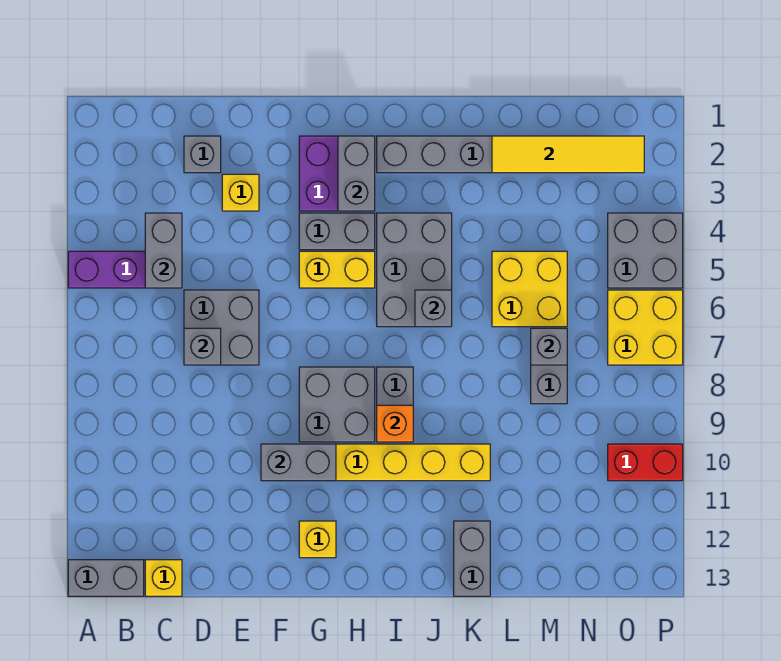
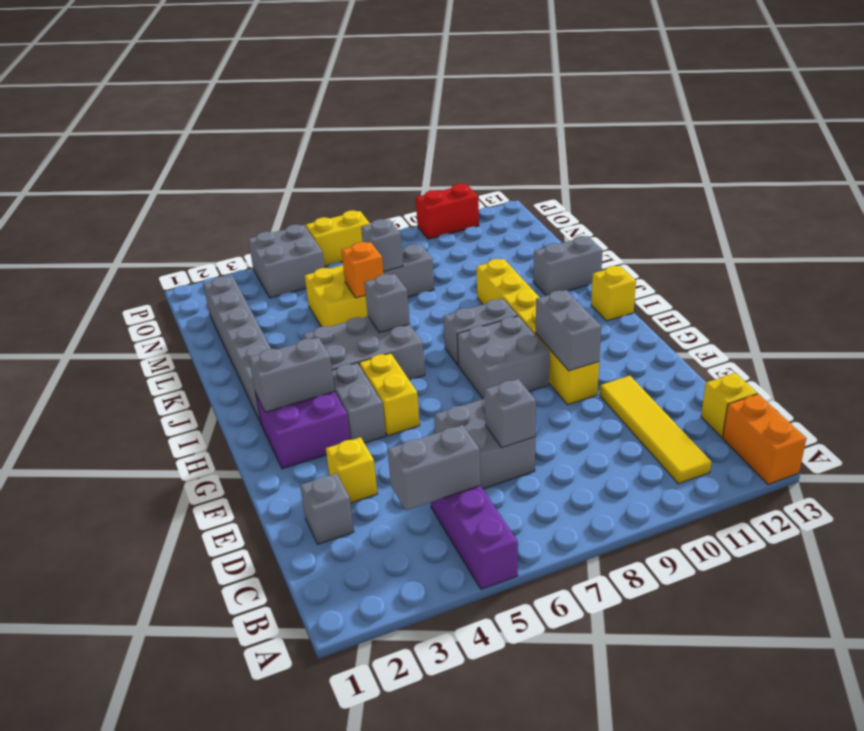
grey brick A13:B13 level 1 -> orange brick A13:B13 level 1
yellow brick G12 level 1 -> yellow brick I13 level 1
orange brick I9 level 2 -> orange brick L6 level 2
yellow tile L2:O2 level 2 -> yellow tile B11:E11 level 1
yellow brick O6:P7 level 1 -> yellow brick P6:P7 level 1
red brick O10:P10 level 1 -> red brick P10:P11 level 1

